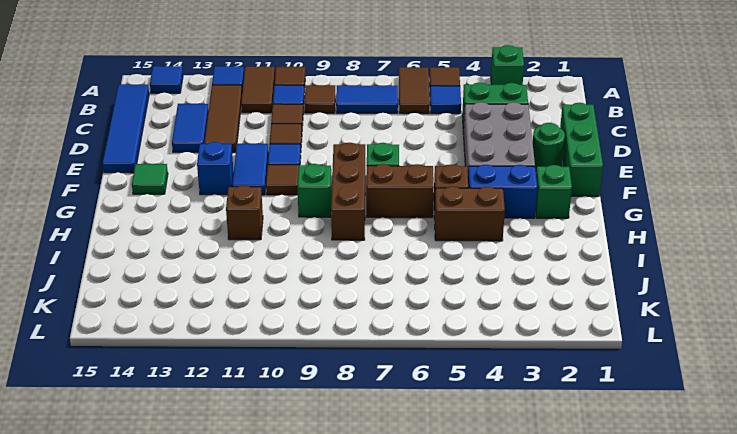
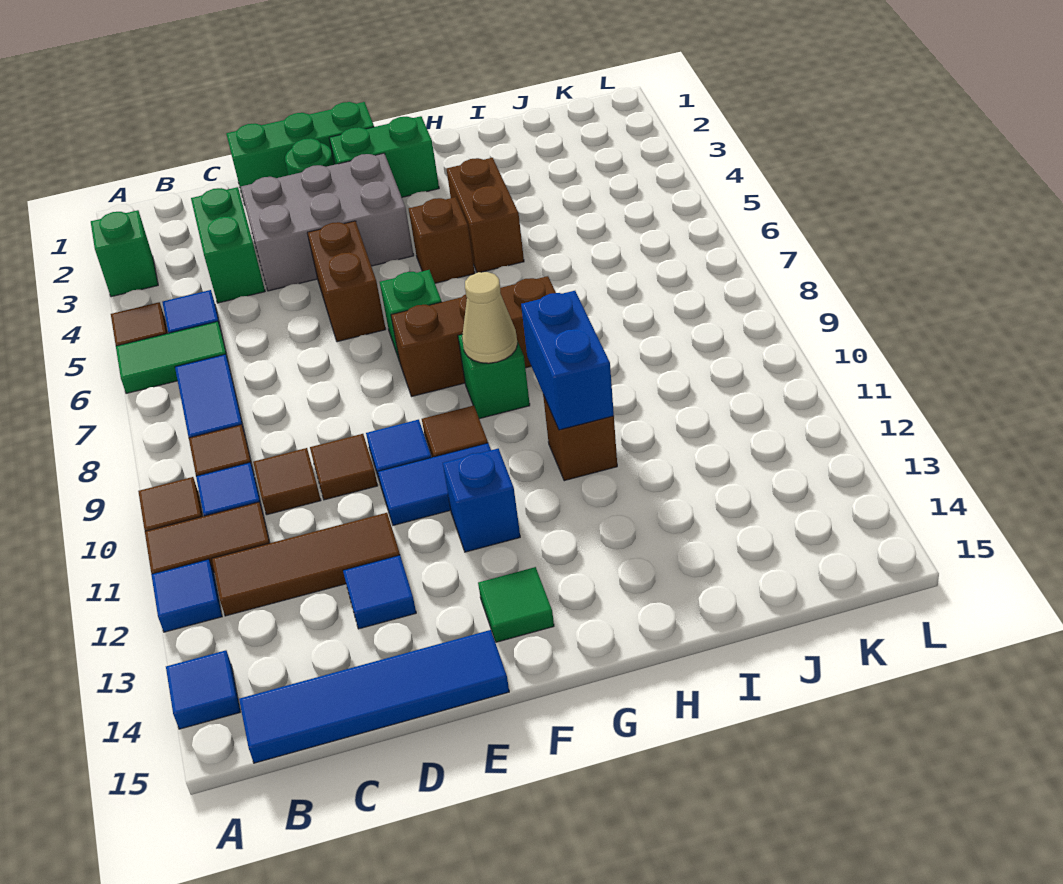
brown tile A6:B6 level 1 -> green tile A6:B6 level 1
blue tile C13:D13 level 1 -> blue tile D13 level 1
green brick G2 level 1 -> green brick F2:G2 level 1
blue brick G3:G4 level 1 -> blue brick H10:H11 level 2
brown brick G6:G7 level 1 -> brown brick E5:E6 level 1
none -> tan cone G9 level 2

